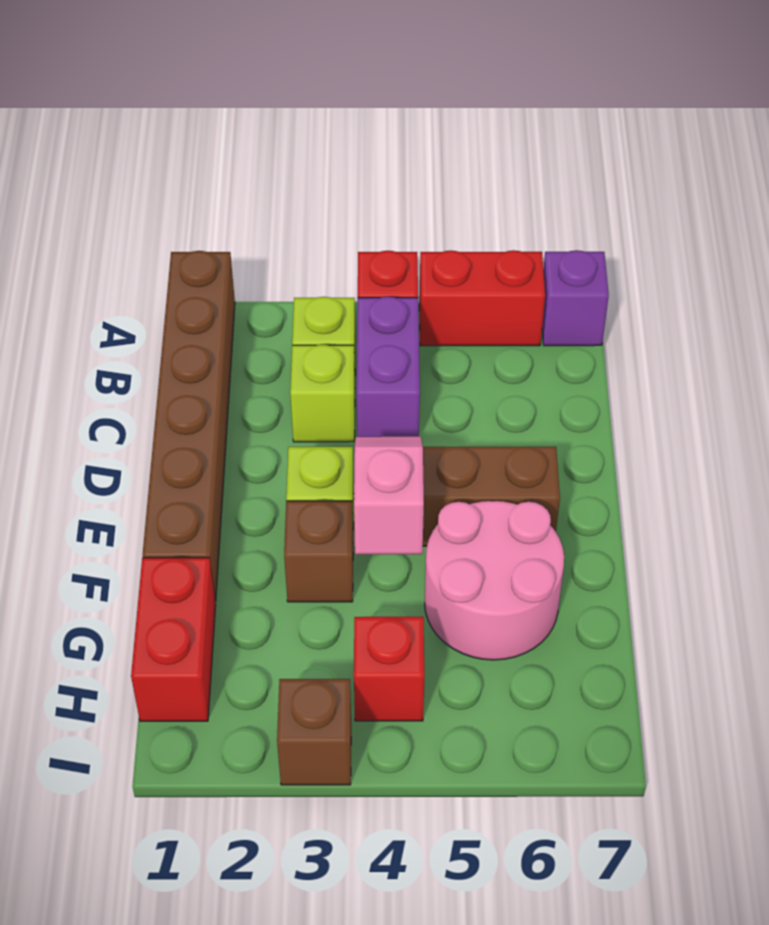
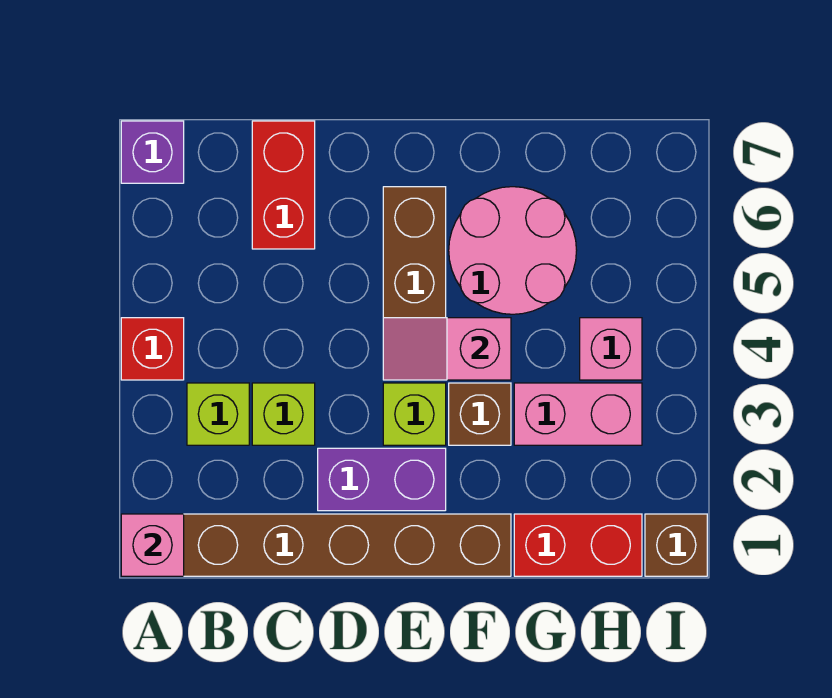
none -> pink brick A1 level 2
red brick A5:A6 level 1 -> red brick C6:C7 level 1
purple brick B4:C4 level 1 -> purple brick D2:E2 level 1
none -> pink brick G3:H3 level 1
red brick H4 level 1 -> pink brick H4 level 1
brown brick I3 level 1 -> brown brick I1 level 1

